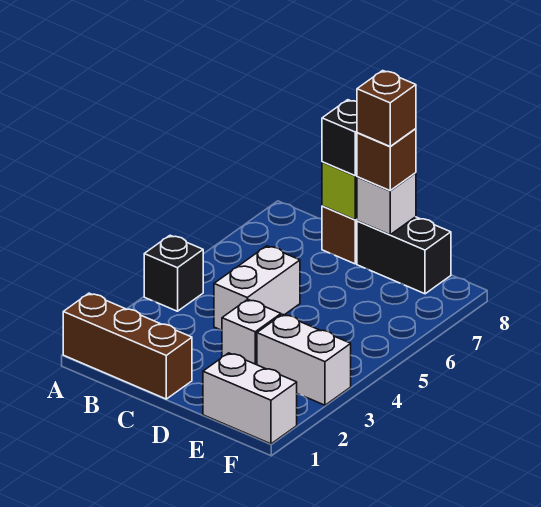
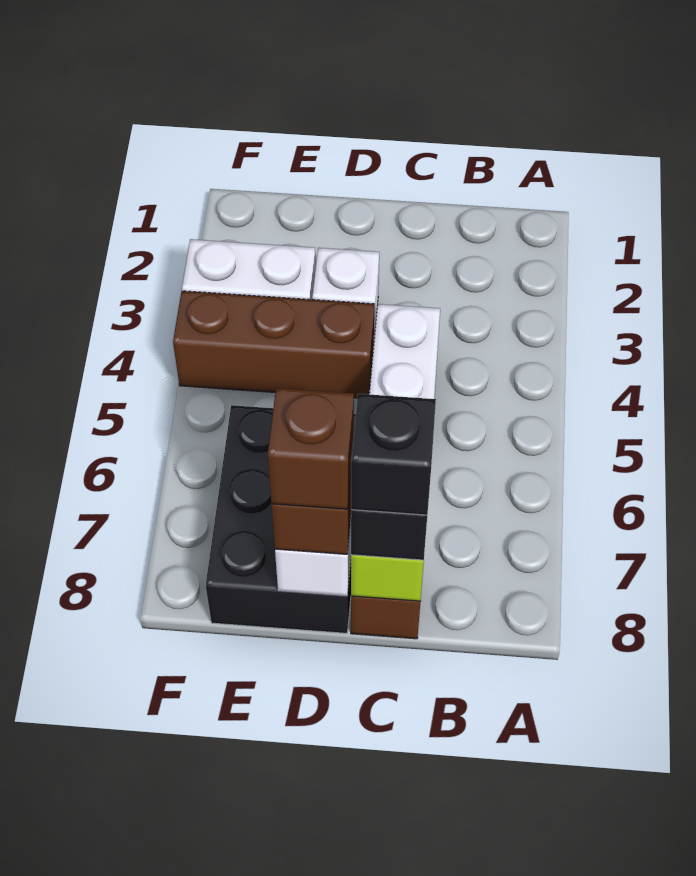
brown brick A1:C1 level 1 -> brown brick D4:F4 level 1
black brick A4 level 1 -> black brick C8 level 4
black brick D8:E8 level 1 -> black brick D6:E8 level 1
white brick E1:F1 level 1 -> none

